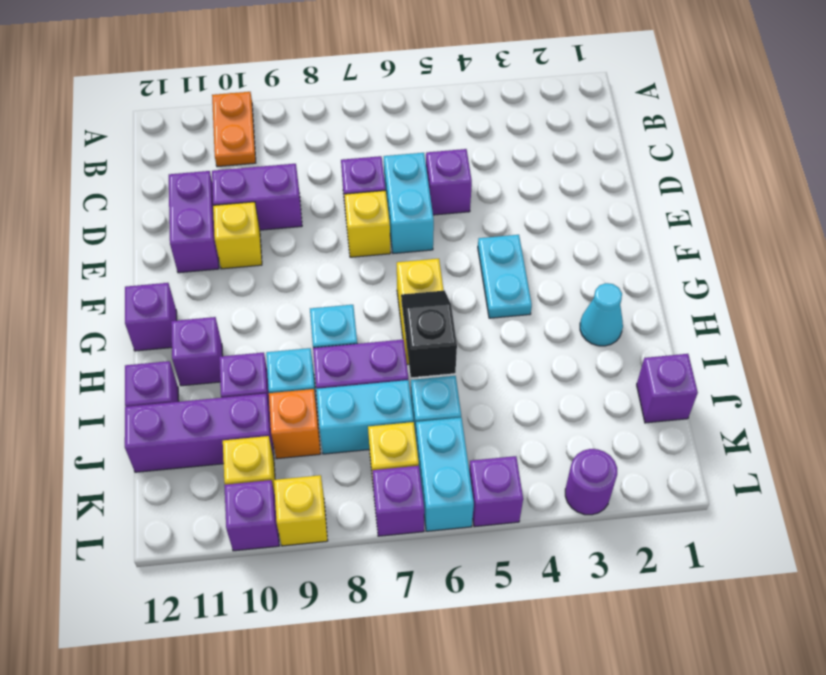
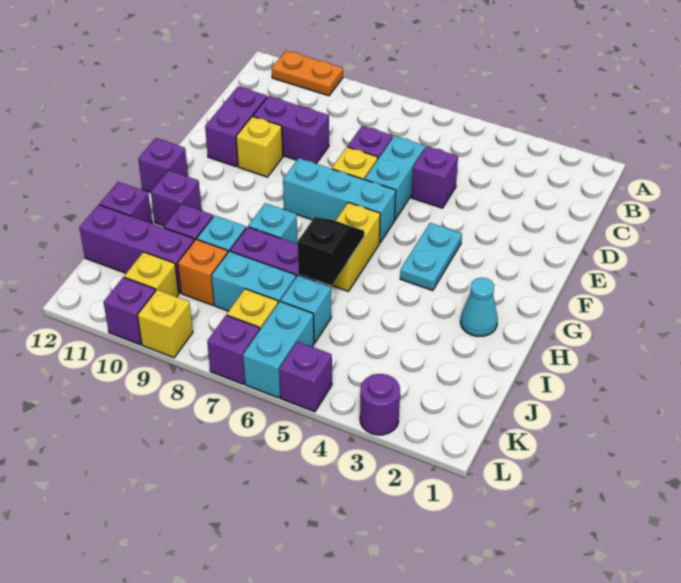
orange plate A10:B10 level 1 -> orange plate A10:A11 level 1
none -> cyan brick F6:F8 level 1
purple brick J1 level 1 -> none

